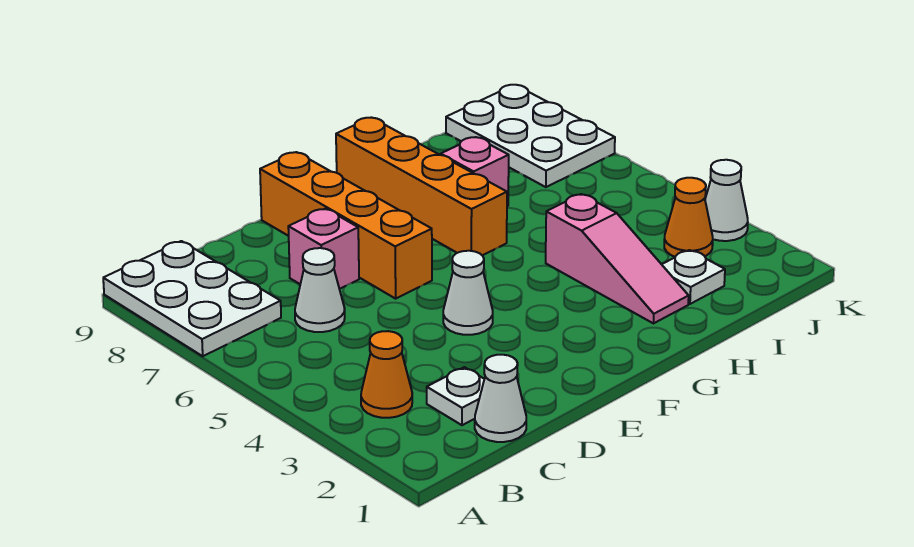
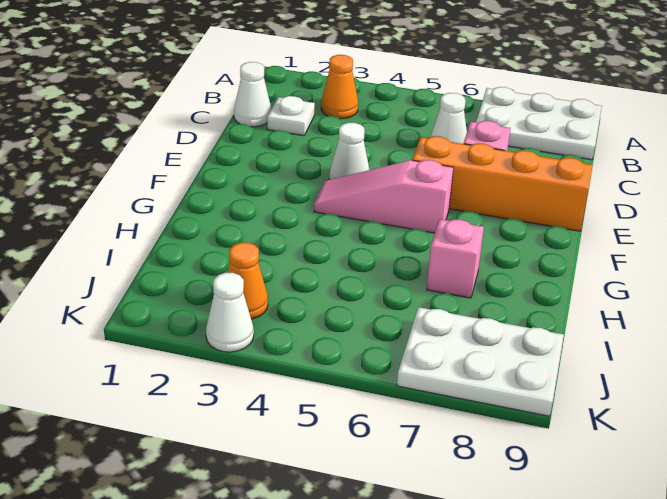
orange brick G6:G9 level 1 -> none
pink slope H2:H4 level 1 top 4 -> pink slope F4:F6 level 1 top 6
white plate I2 level 1 -> none

